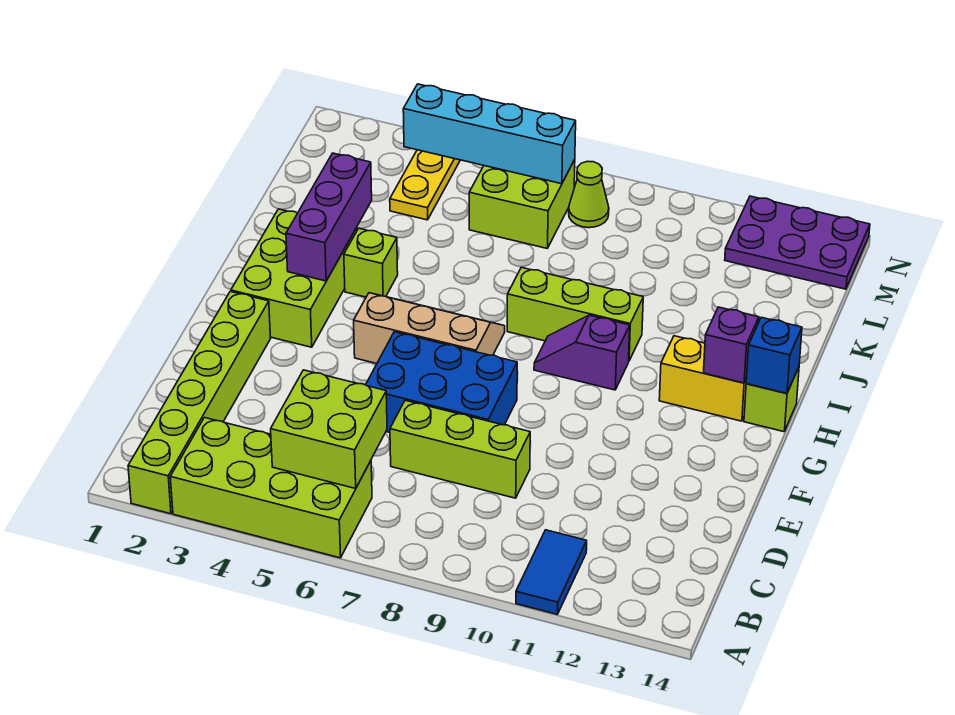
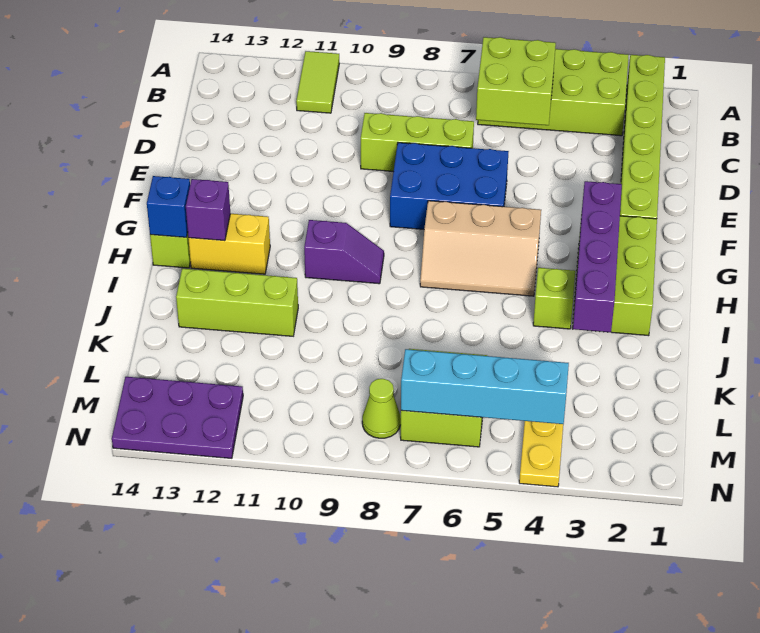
blue tile A11:B11 level 1 -> lime tile A11:B11 level 1
purple brick H3:J3 level 2 -> purple brick G3:J3 level 2
lime brick I8:I10 level 1 -> lime brick J11:J13 level 1

